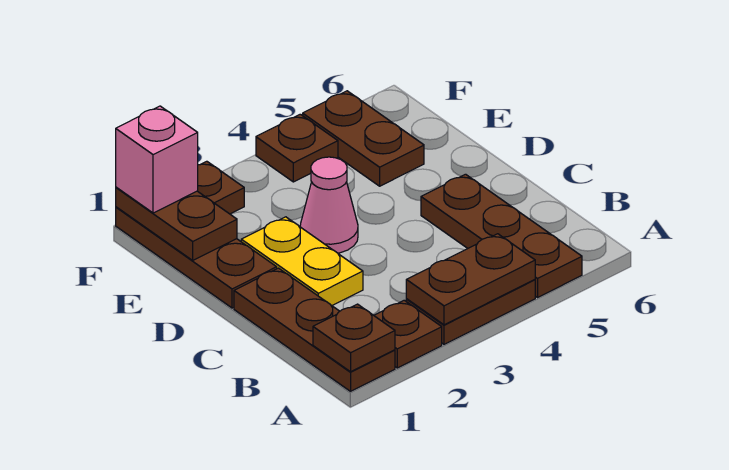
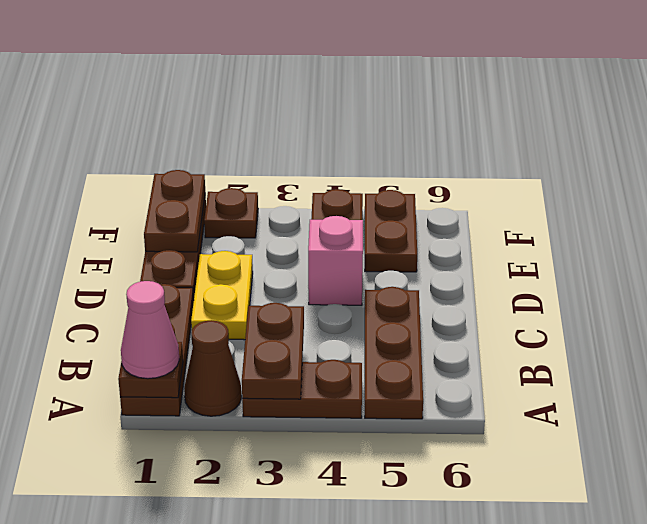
brown plate A2 level 1 -> brown cone A2 level 1
brown plate A3:A4 level 2 -> brown plate A3:B3 level 2
pink cone D3 level 1 -> pink cone A1 level 3
pink brick F1 level 3 -> pink brick D4 level 1

